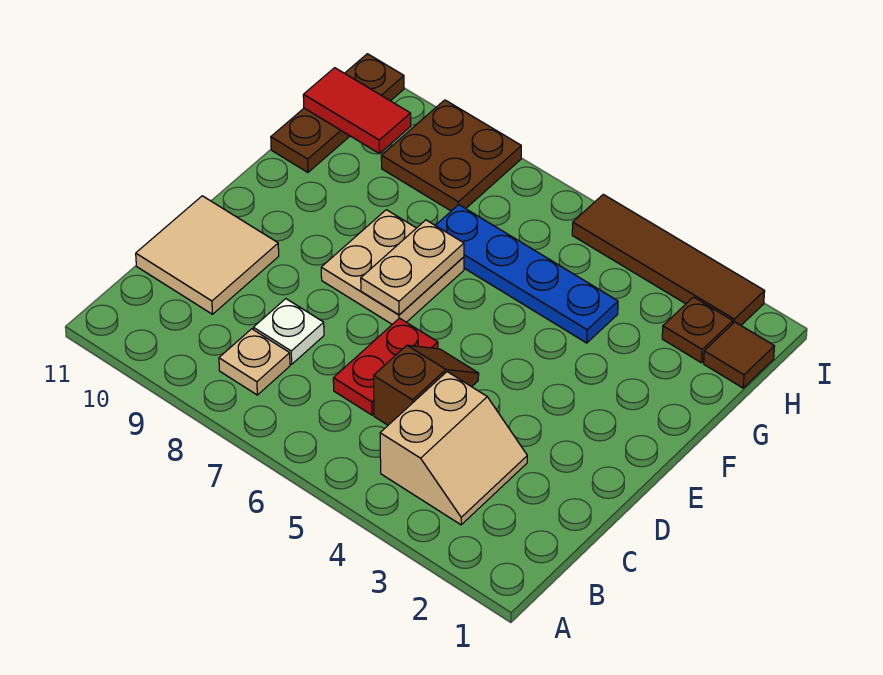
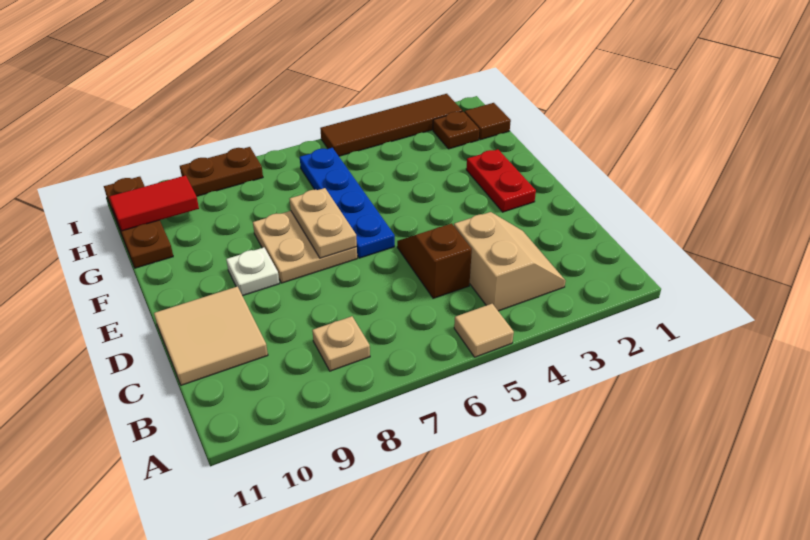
none -> tan tile A5 level 1
red plate C6:D6 level 1 -> red plate E2:F2 level 1
white plate C8 level 1 -> white plate E9 level 1
blue plate G4:G7 level 1 -> blue plate E6:H6 level 1
brown plate H8:I9 level 1 -> brown plate I8:I9 level 1

